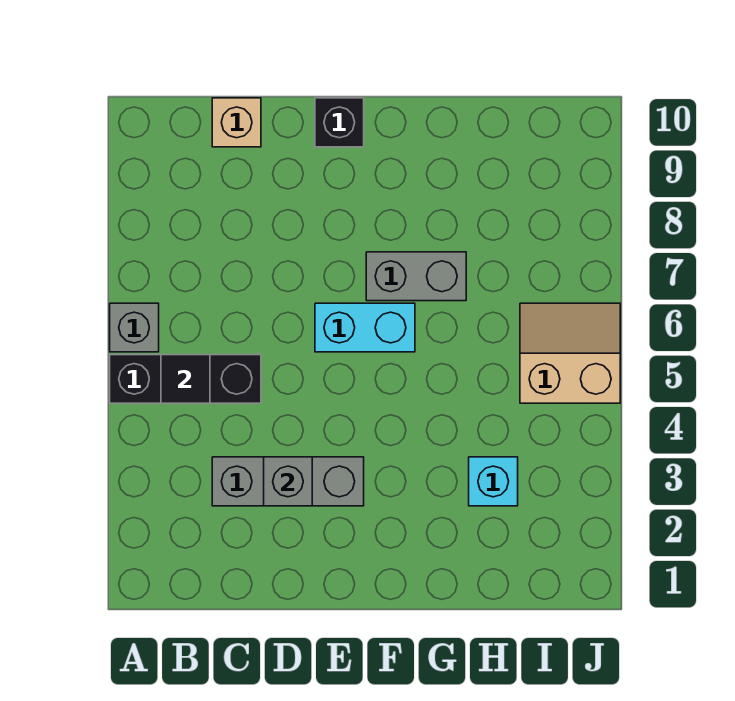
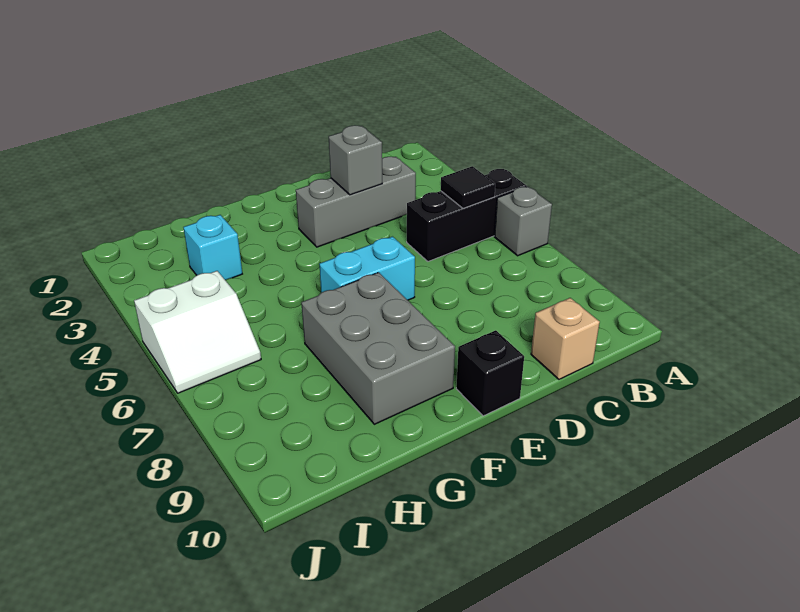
grey brick F7:G7 level 1 -> grey brick F7:G9 level 1
tan slope I5:J6 level 1 top 5 -> white slope I5:J6 level 1 top 5

